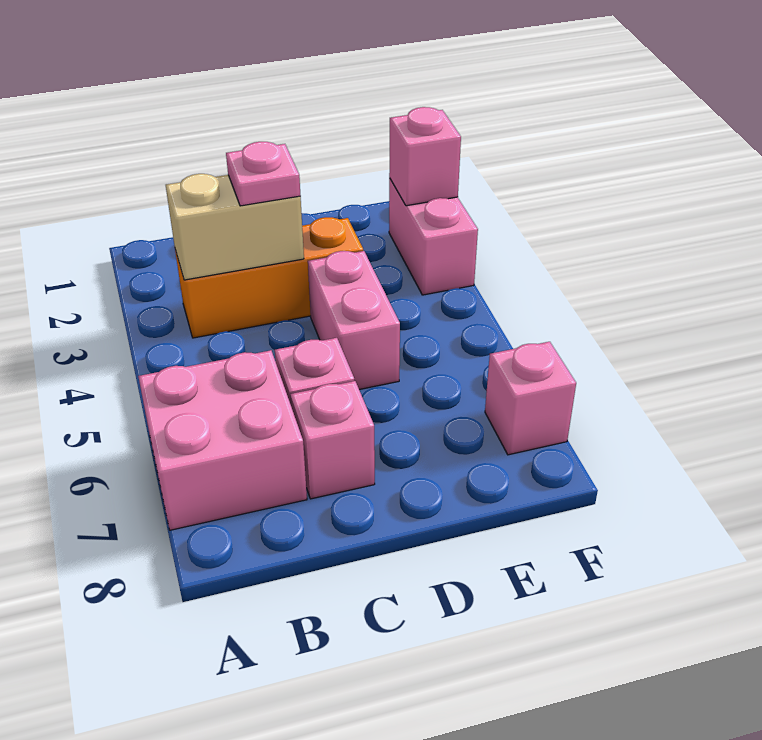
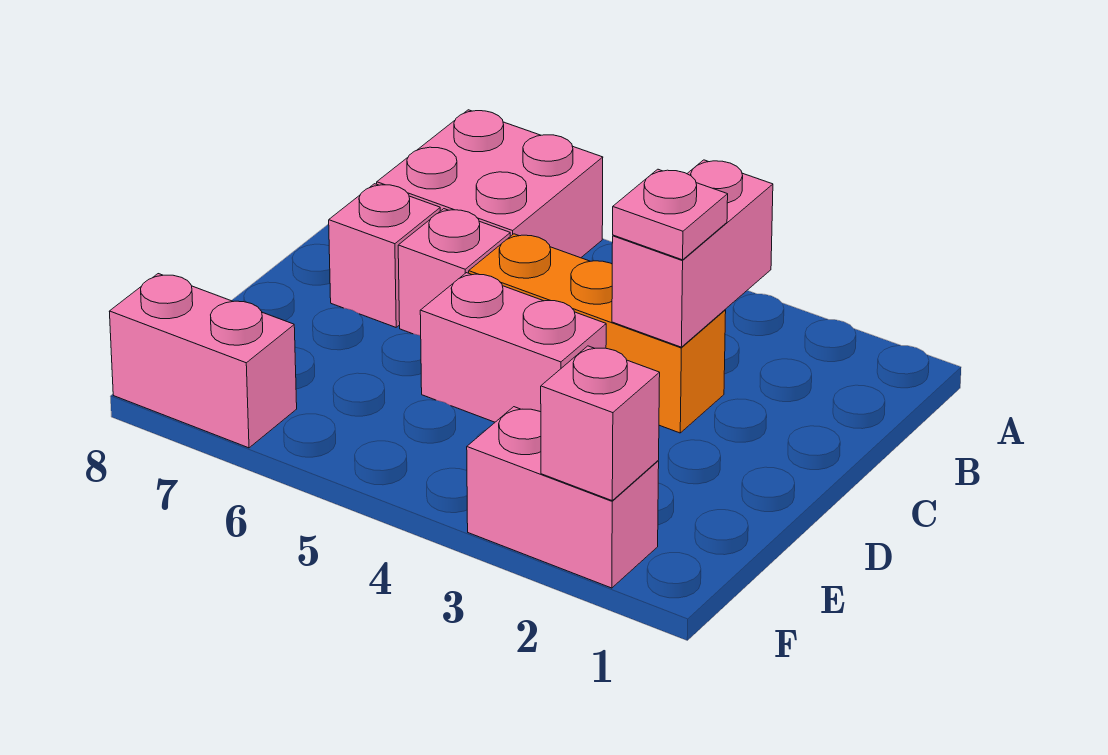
orange brick B3:D3 level 1 -> orange brick C3:C5 level 1
tan brick B3:C3 level 2 -> pink brick B3:C3 level 2
pink brick F7 level 1 -> pink brick F7:F8 level 1

